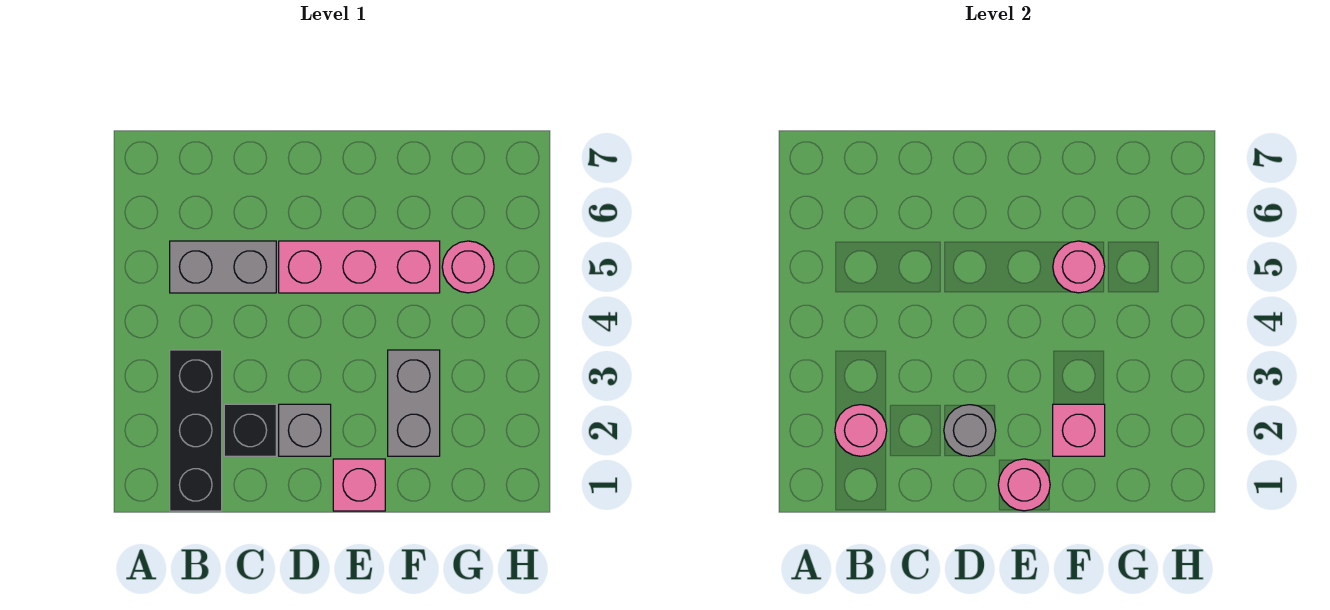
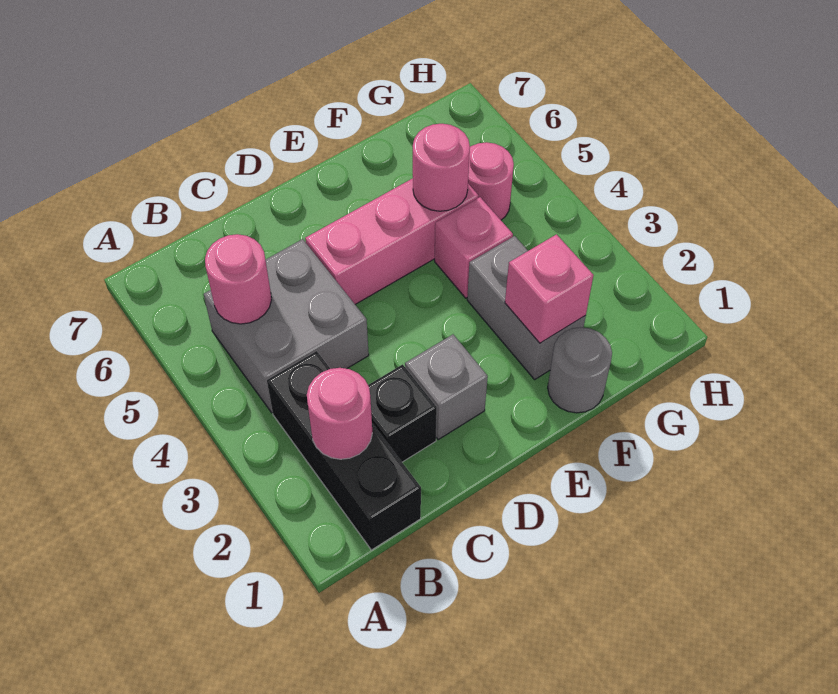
grey brick B5:C5 level 1 -> grey brick B4:C5 level 1
grey round brick D2 level 2 -> grey round brick F1 level 1
pink brick E1 level 1 -> pink brick F4 level 1
pink round brick E1 level 2 -> pink round brick B5 level 2

